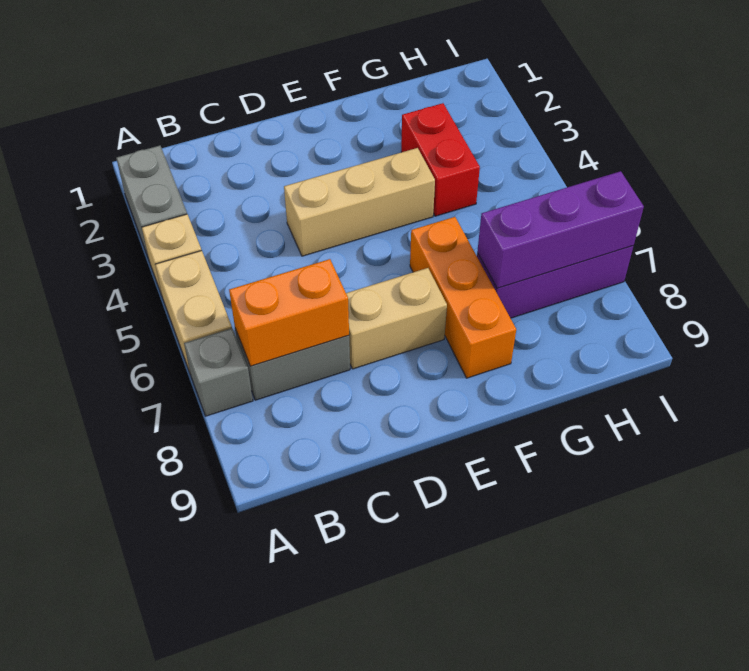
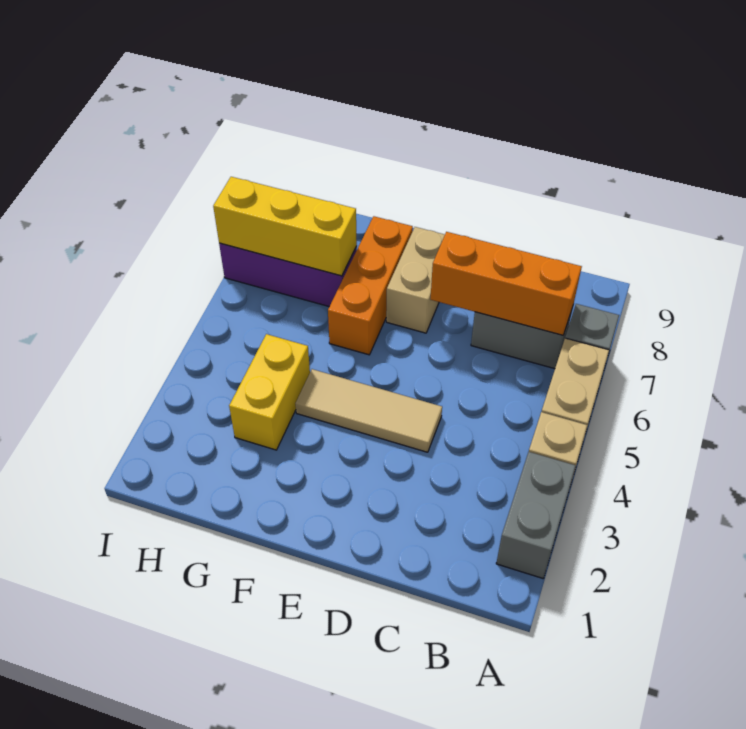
orange brick B7:C7 level 2 -> orange brick B7:D7 level 2
tan brick D4:F4 level 1 -> tan tile D4:F4 level 1
tan brick D7:E7 level 1 -> tan brick E7:E8 level 1
red brick G3:G4 level 1 -> yellow brick G3:G4 level 1
purple brick G7:I7 level 2 -> yellow brick G7:I7 level 2

